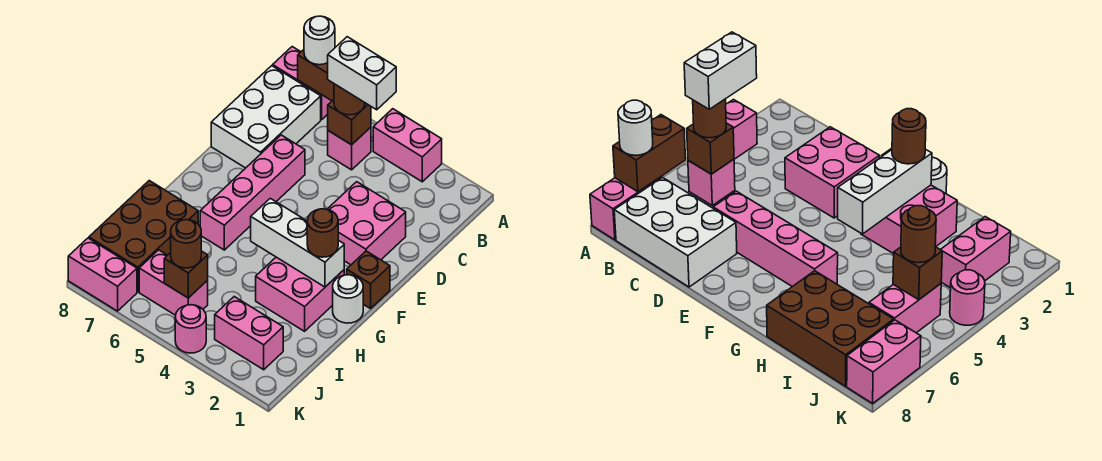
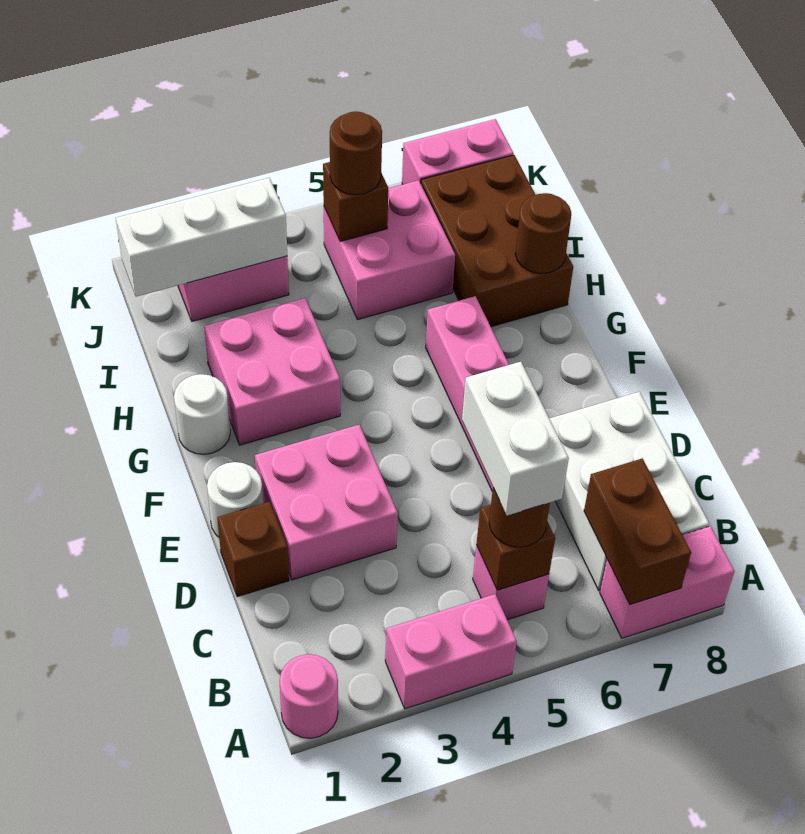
brown brick A6:A7 level 2 -> brown brick A7:B7 level 2
white round brick A7 level 3 -> white round brick E1 level 1
white brick B4:B5 level 4 -> white brick B5:C5 level 4
brown brick F1 level 1 -> brown brick D1 level 1
white brick G2:G4 level 2 -> white brick J1:J3 level 2
brown round brick G2 level 3 -> brown round brick H8 level 2
pink brick J5:J6 level 1 -> pink brick I5:J6 level 1
pink round brick K4 level 1 -> pink round brick A1 level 1

